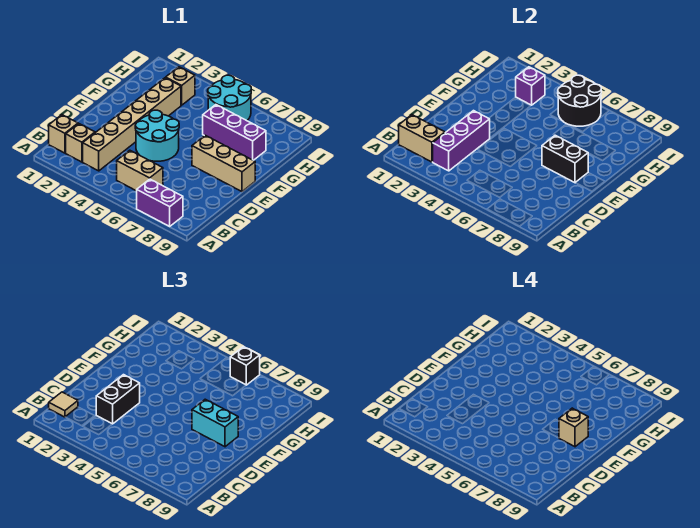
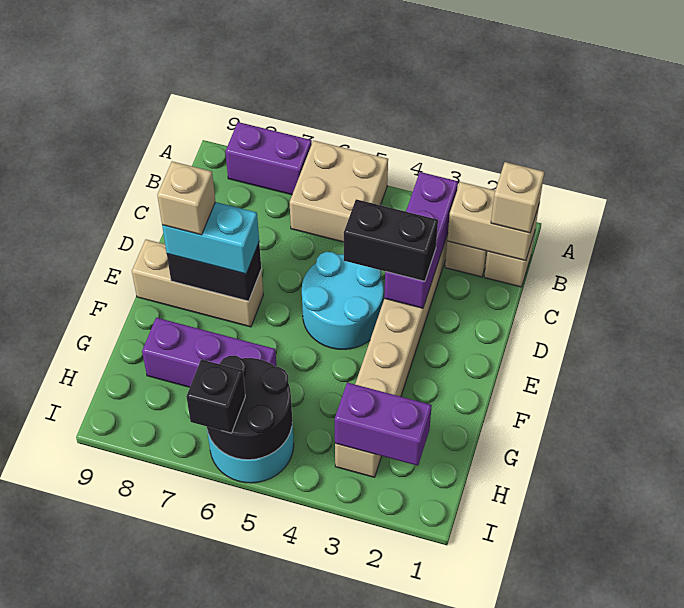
tan tile B1 level 3 -> tan brick B1 level 3
tan brick B5:B6 level 1 -> tan brick A5:B6 level 1
black brick C3:D3 level 3 -> black brick D3:D4 level 3
purple brick H3 level 2 -> purple brick H2:H3 level 2

